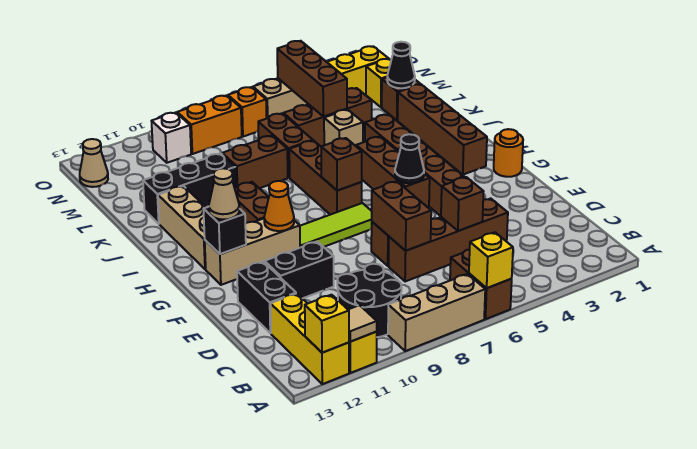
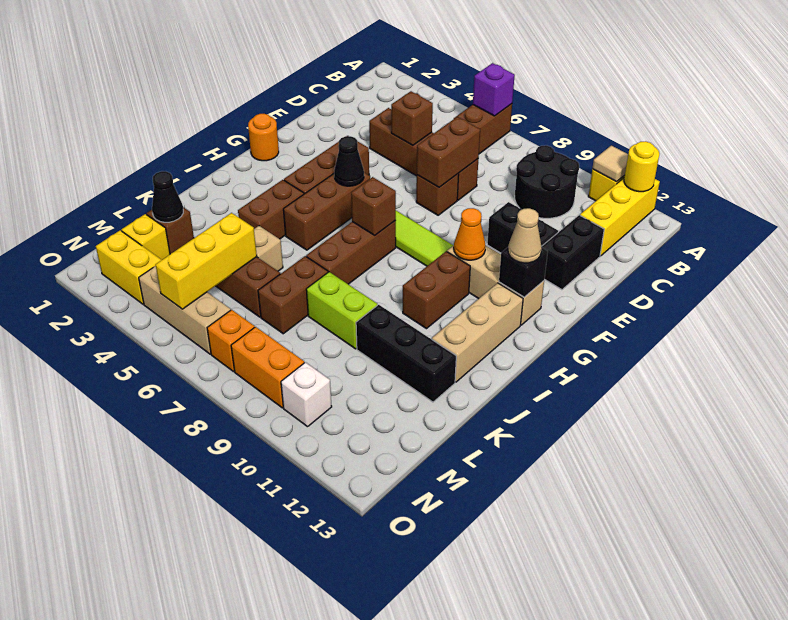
yellow brick A6 level 2 -> purple brick A6 level 2
tan brick A7:A9 level 1 -> none
yellow brick A12 level 2 -> yellow round brick A12 level 2
brown brick H2:K2 level 1 -> none
brown brick K8:K9 level 1 -> lime brick K8:K9 level 1
brown brick L5:N5 level 2 -> yellow brick L5:N5 level 2
tan cone N13 level 1 -> none

